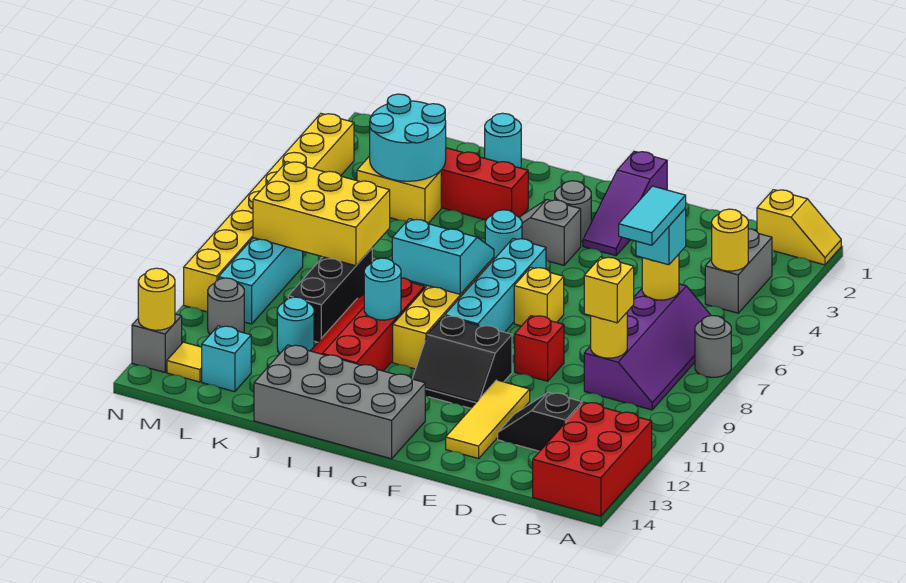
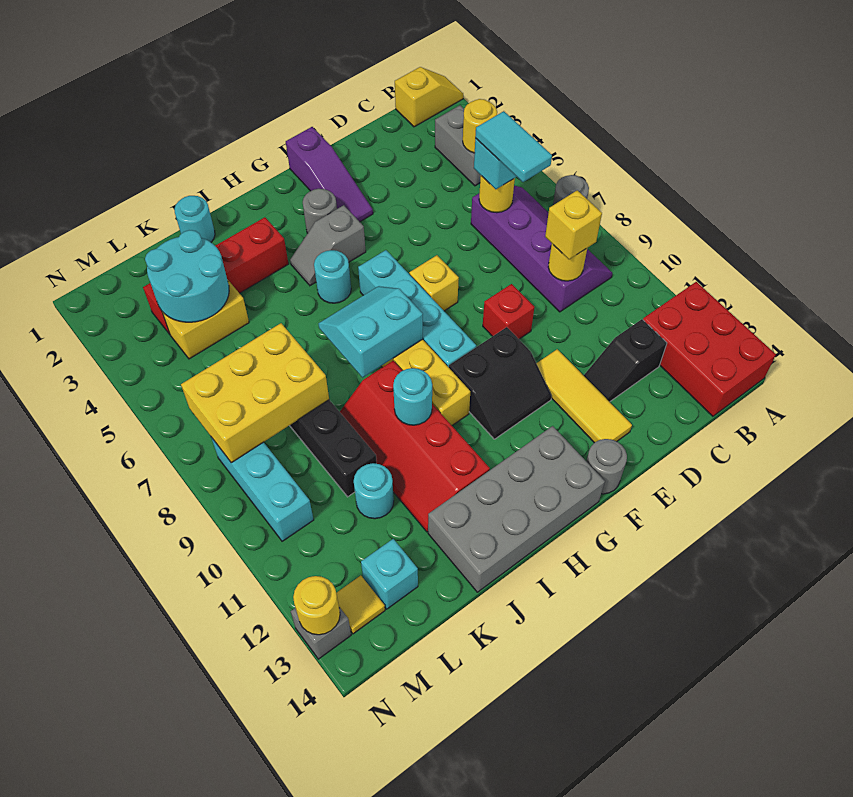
grey round brick M11 level 1 -> grey round brick F14 level 1
yellow brick N3:N10 level 1 -> none

